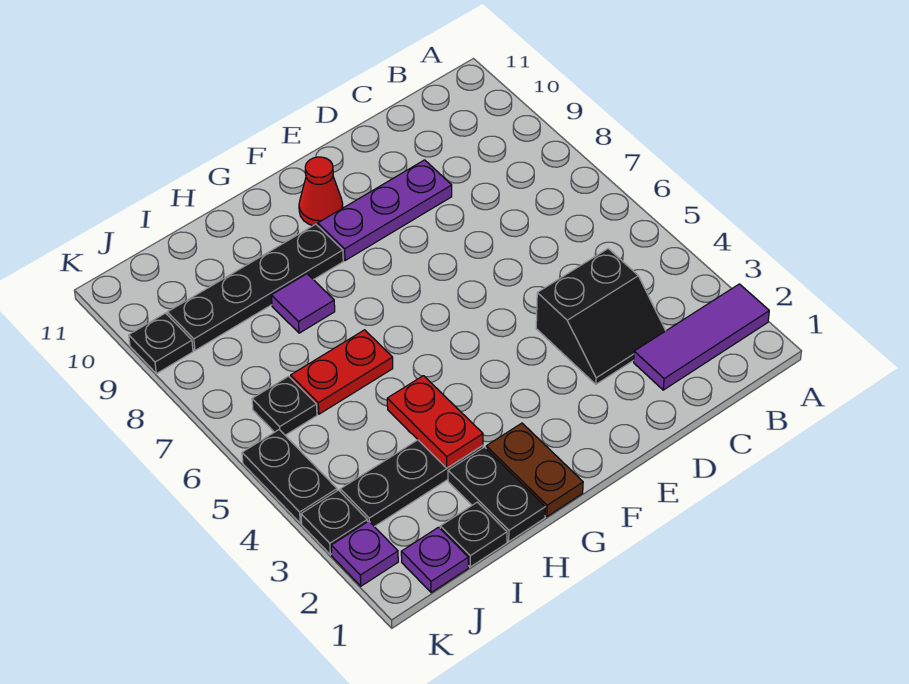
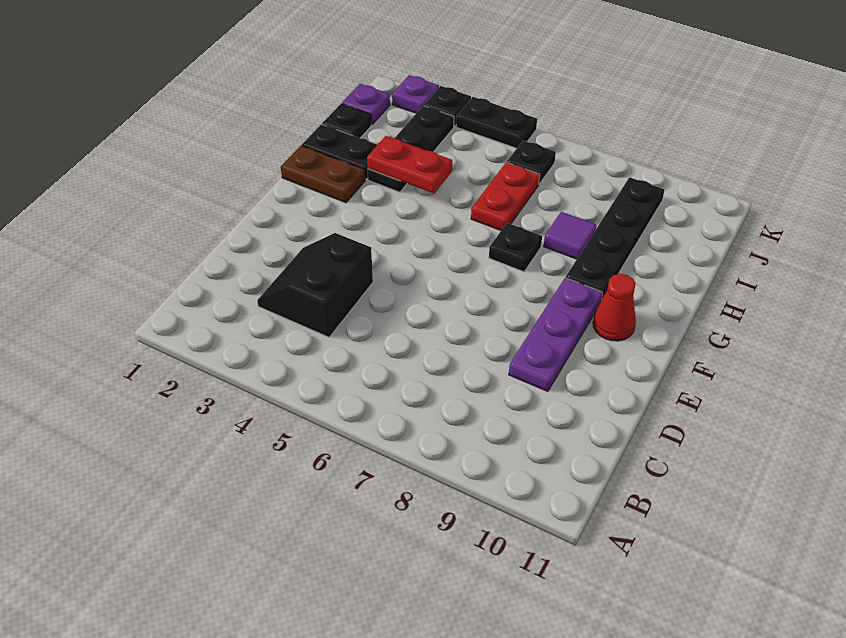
purple tile A2:C2 level 1 -> none
black plate K9 level 1 -> black plate G7 level 1

